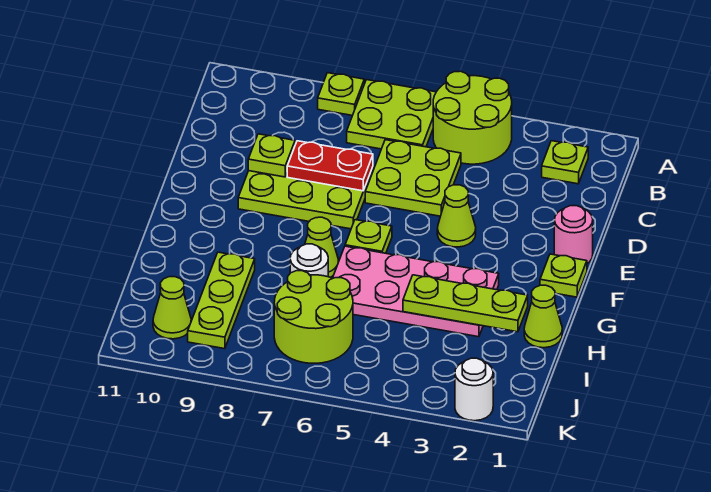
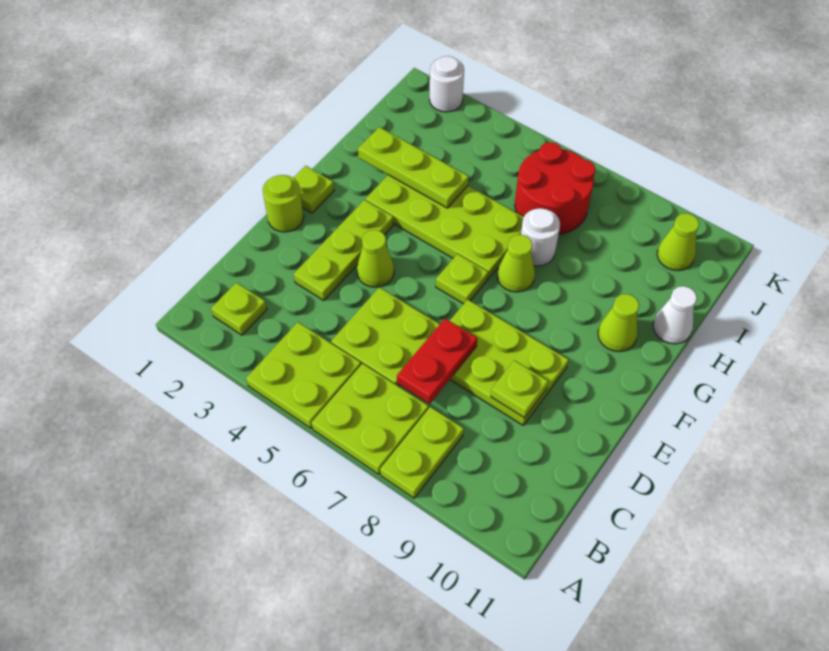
lime round brick A4:B5 level 1 -> lime plate A4:B5 level 1
lime plate A8 level 1 -> lime plate A8:B8 level 1
red plate D7:D8 level 2 -> red plate C7:D7 level 2
pink round brick E1 level 1 -> lime round brick E1 level 1
pink plate G3:H6 level 1 -> lime plate G3:H6 level 1
lime cone H1 level 1 -> lime cone G10 level 1
lime plate H9:J9 level 1 -> lime plate D3:F3 level 1
none -> white cone H11 level 1
lime round brick I6:J7 level 1 -> red round brick I6:J7 level 1

